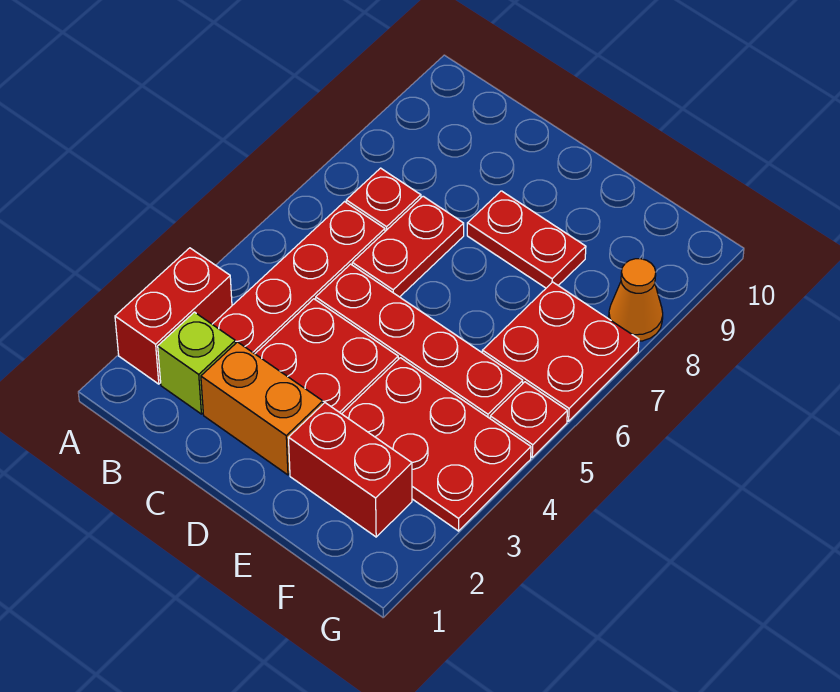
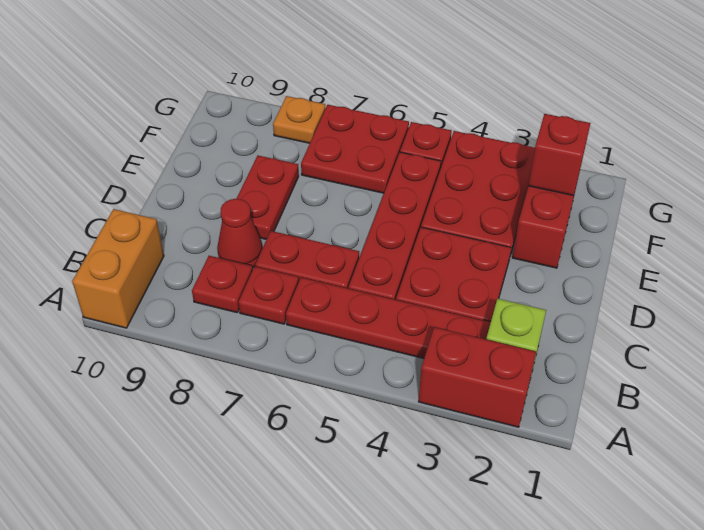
none -> red plate B8 level 1
orange brick C2:D2 level 1 -> orange brick A10:B10 level 1
none -> red cone C8 level 1
none -> red brick F2 level 2
orange cone G8 level 1 -> orange plate G8 level 1

